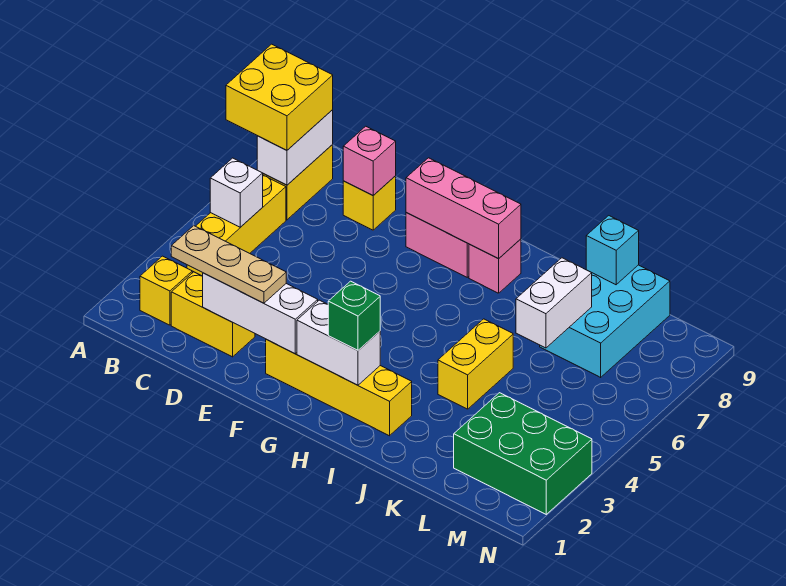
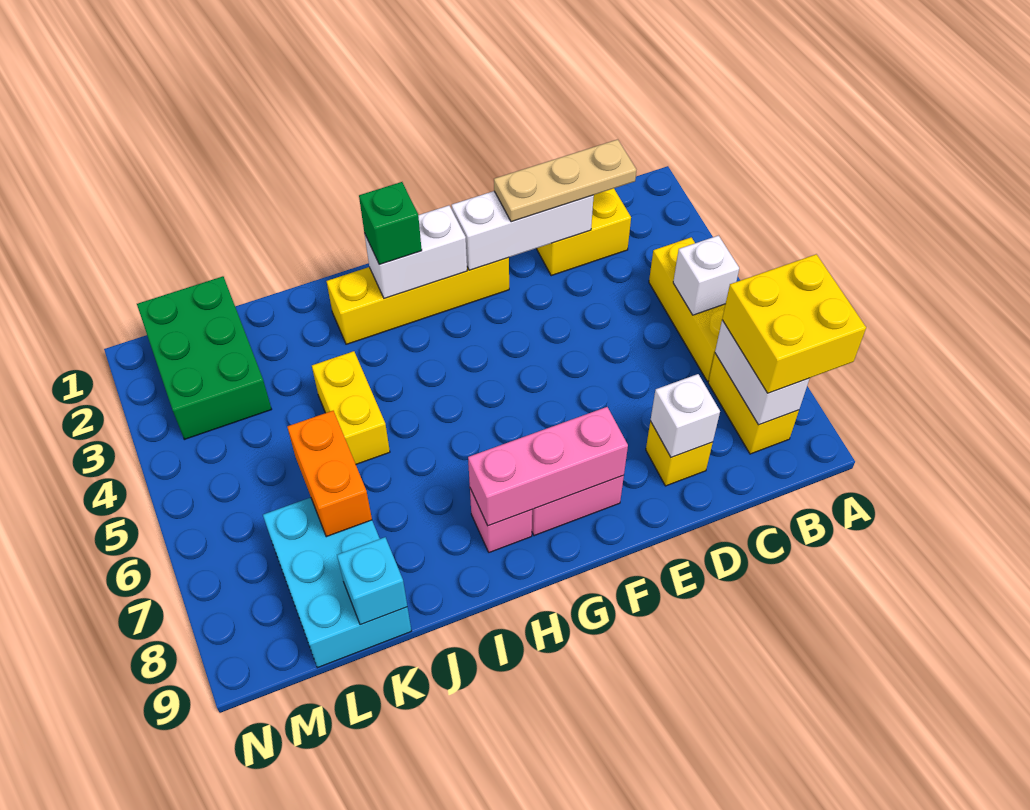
yellow brick B2 level 1 -> none
pink brick D8 level 2 -> white brick D8 level 2
white brick K6:K7 level 2 -> orange brick K6:K7 level 2
green brick L2:N3 level 1 -> green brick L1:M3 level 1

